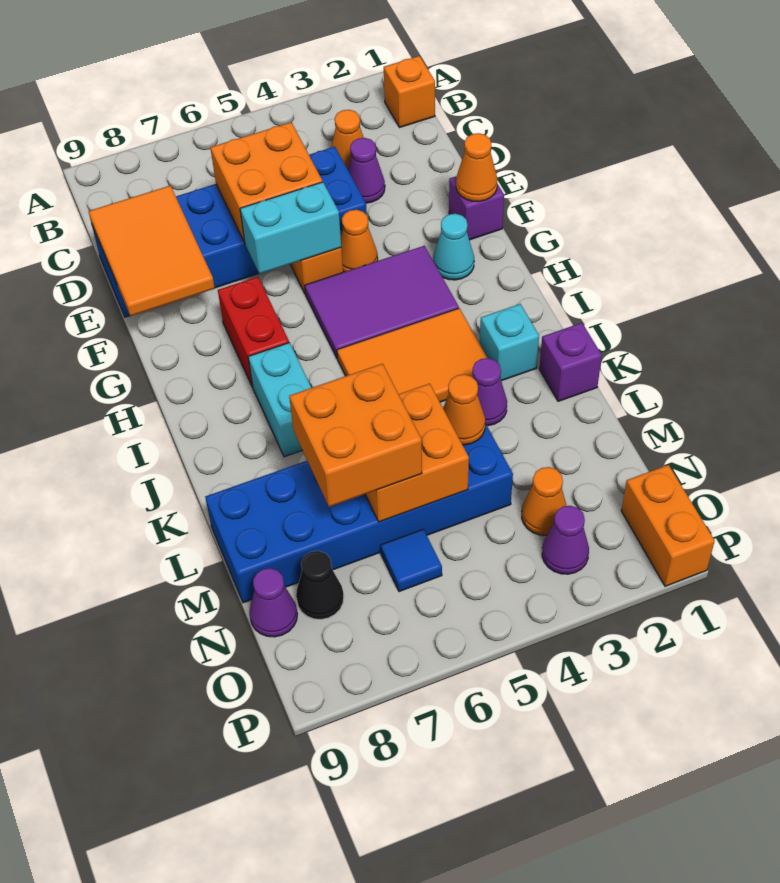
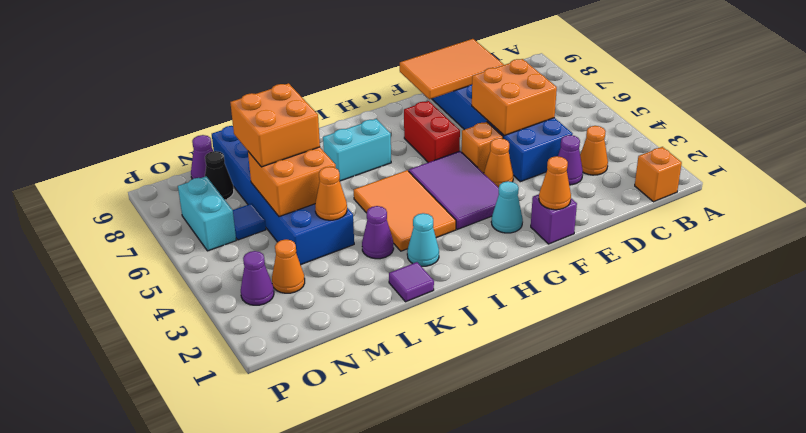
cyan brick F5:F6 level 2 -> cyan brick O6:O7 level 1
red brick G7:H7 level 1 -> red brick G6:G7 level 1
cyan brick J2 level 1 -> cyan cone J2 level 1
purple brick K1 level 1 -> purple tile K1 level 1
orange brick O1:P1 level 1 -> none

